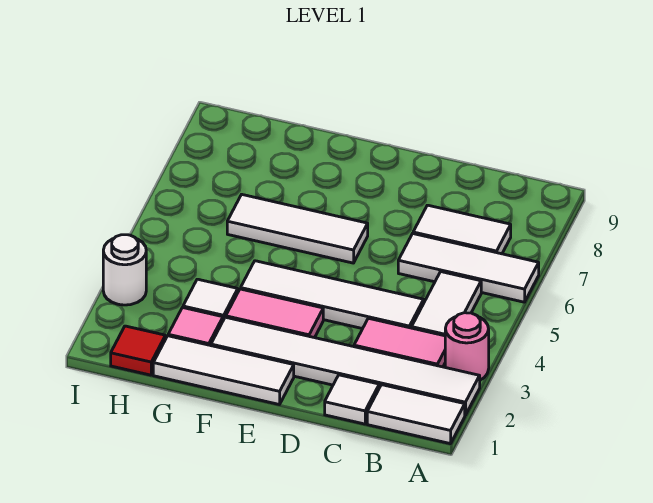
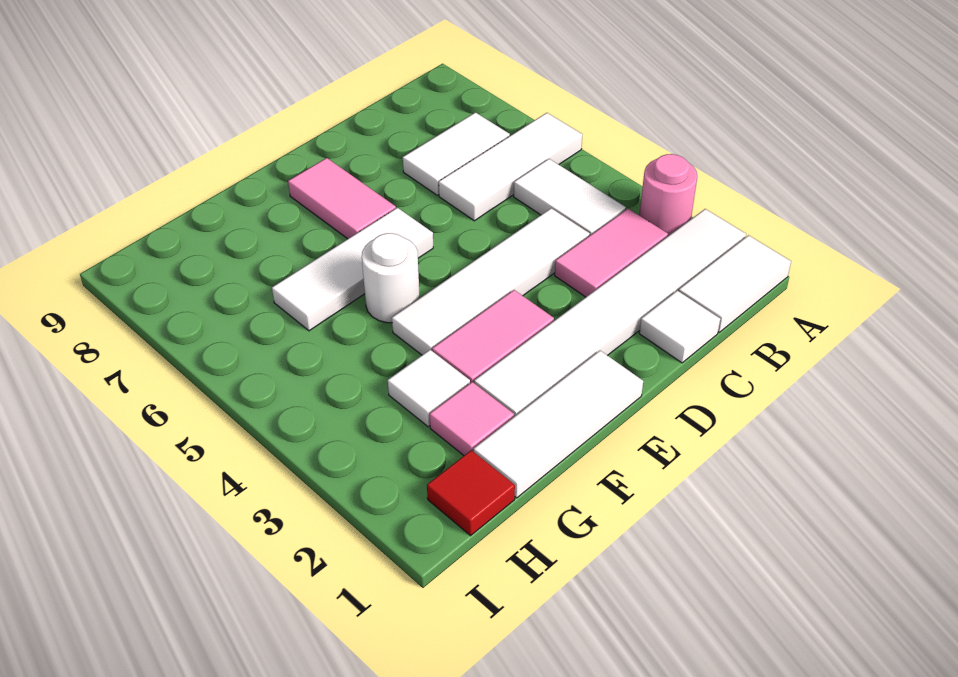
none -> pink tile E7:E8 level 1
white round brick I3 level 1 -> white round brick F5 level 1

